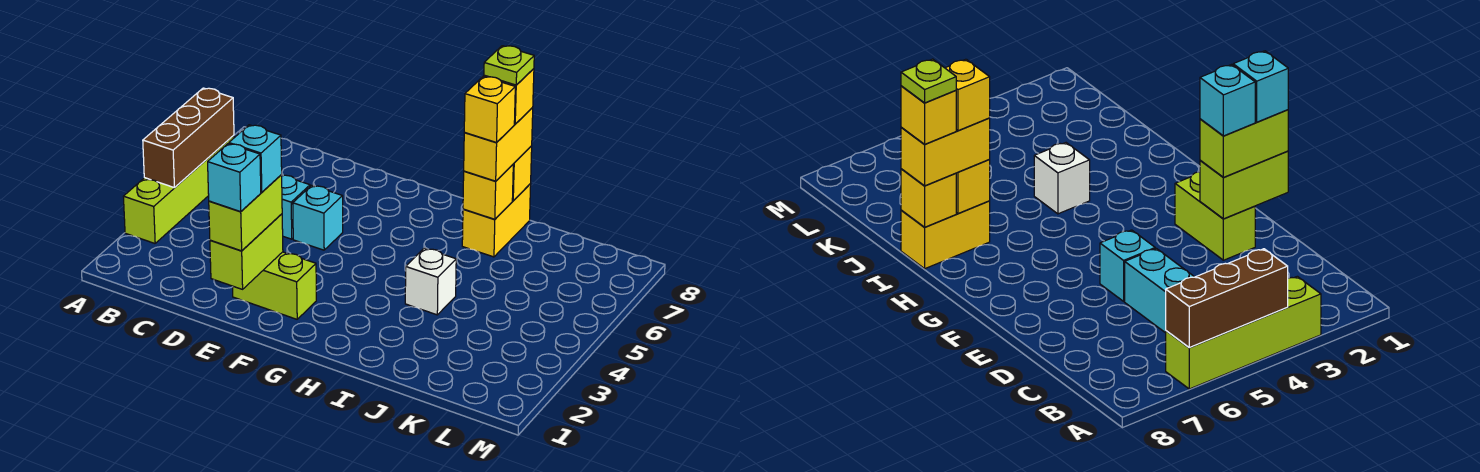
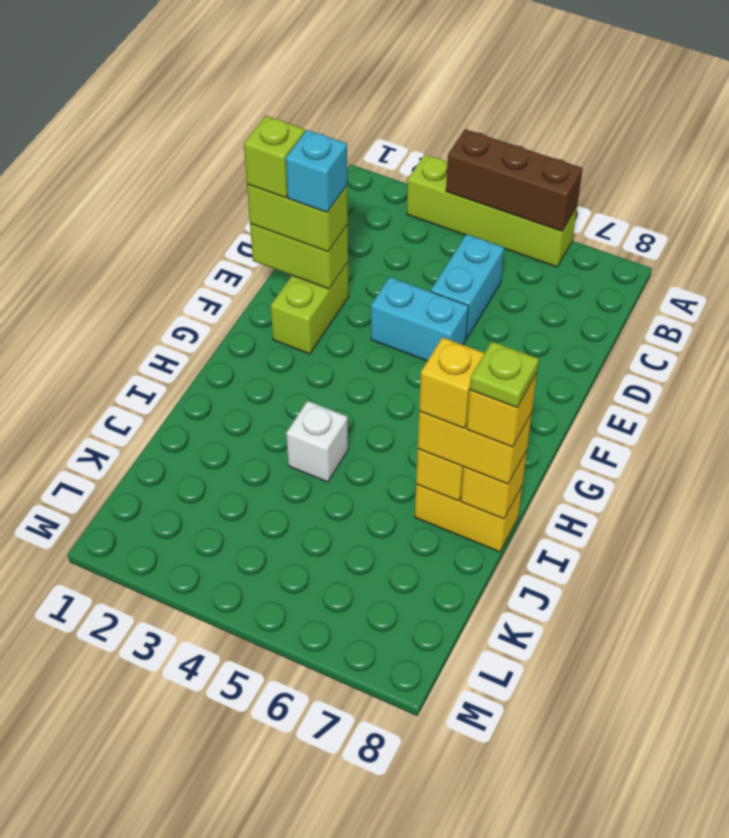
cyan brick E1 level 4 -> lime brick E1 level 4
cyan brick E5 level 1 -> cyan brick E4:E5 level 1

